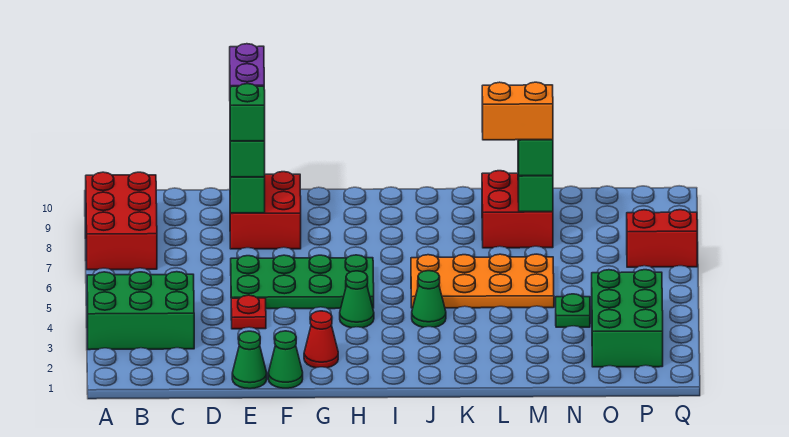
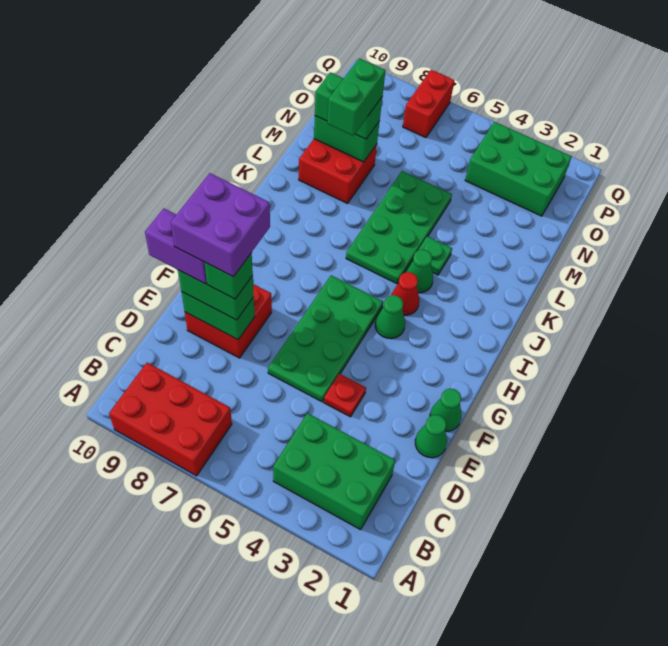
green brick A3:C4 level 1 -> green brick B2:C4 level 1
none -> purple brick E8:F9 level 5
red cone G2 level 1 -> red cone I4 level 1
orange plate J5:M6 level 1 -> green plate J5:M6 level 1
orange brick L8:M8 level 4 -> green brick L8:M8 level 4
green plate N4 level 1 -> green plate K4 level 1

